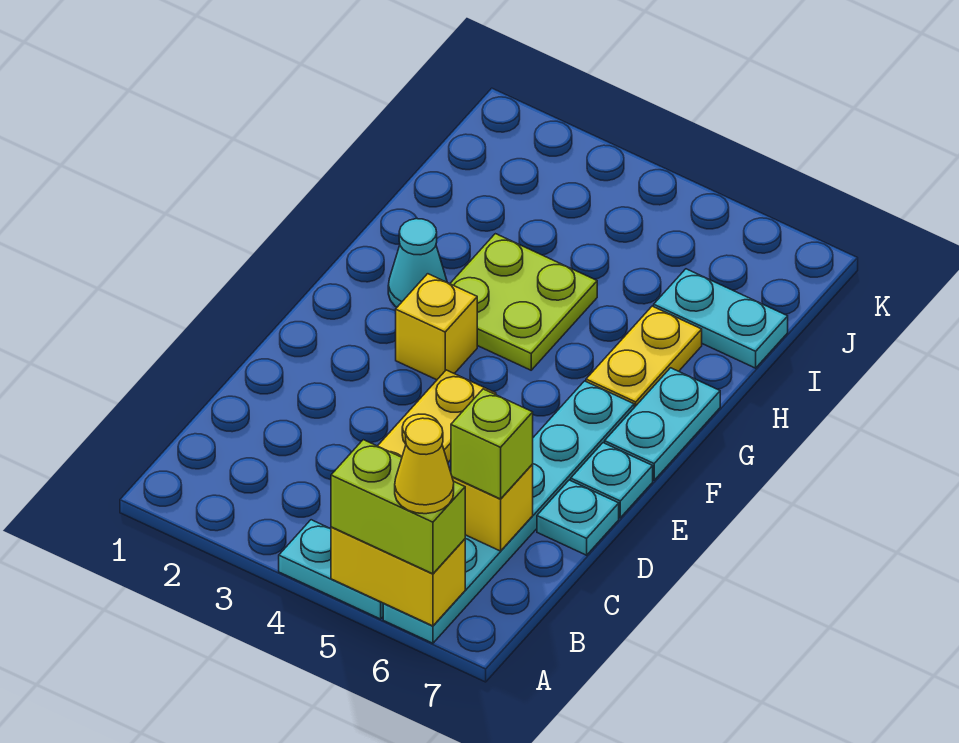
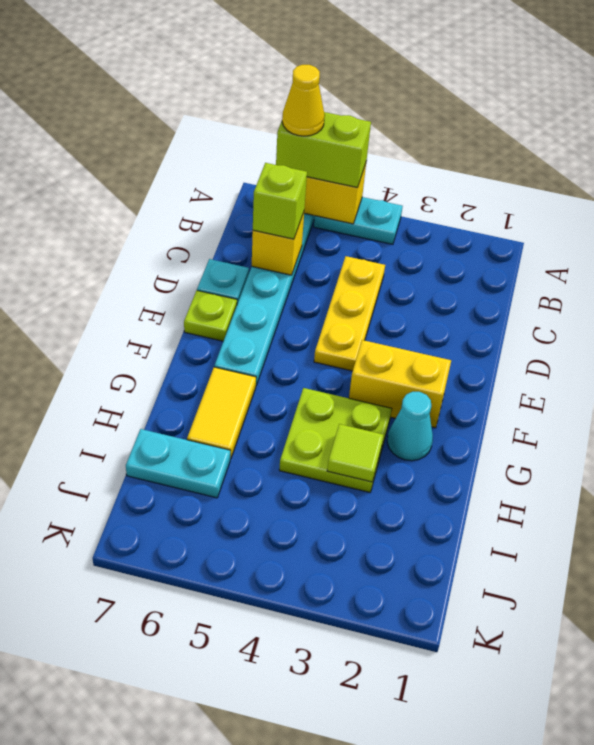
cyan plate E7 level 1 -> lime plate E7 level 1
yellow brick F3 level 1 -> yellow brick F2:F3 level 1
cyan plate F7:G7 level 1 -> none
yellow plate G6:H6 level 1 -> yellow tile G6:H6 level 1
none -> lime tile H3 level 2

